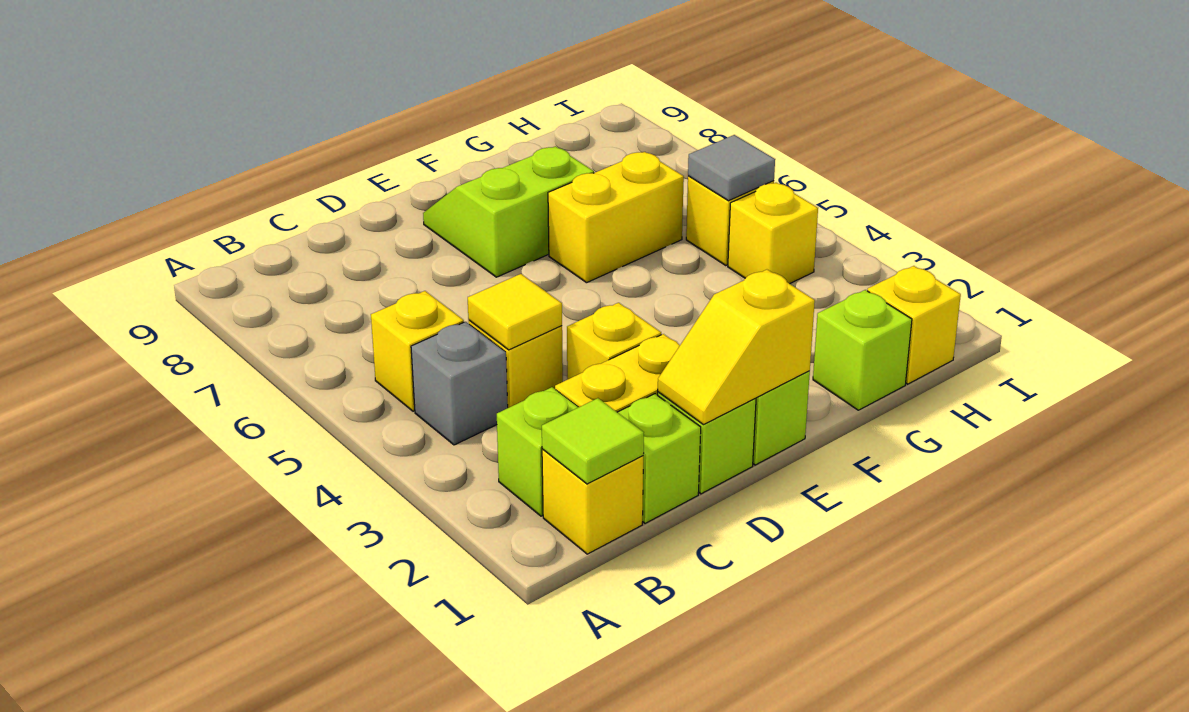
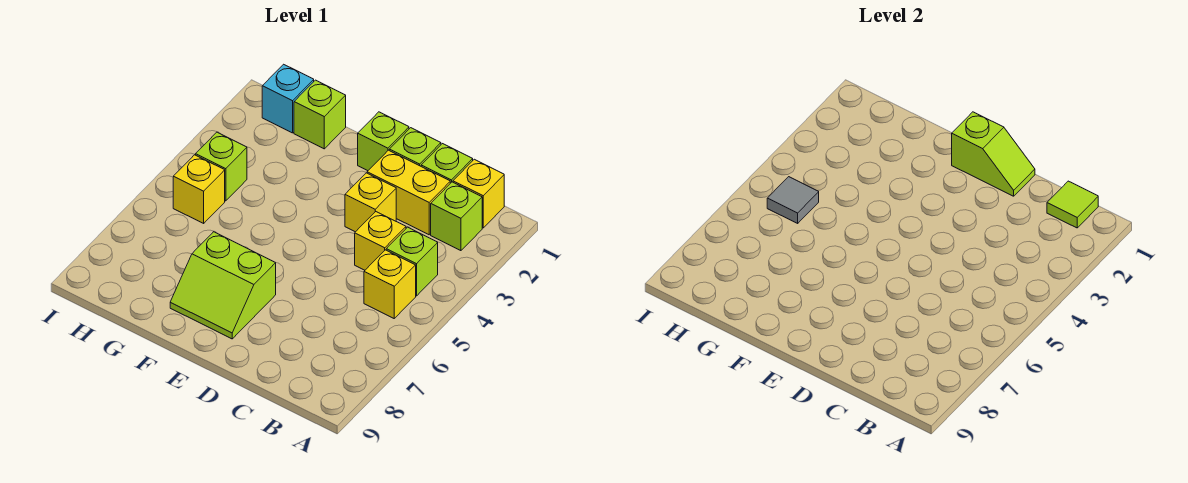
grey brick B4 level 1 -> lime brick B4 level 1
yellow tile C4 level 2 -> none
yellow slope D1:E1 level 2 top E -> lime slope D1:E1 level 2 top E
yellow brick F6:G6 level 1 -> none
yellow brick H1 level 1 -> cyan brick H1 level 1
yellow brick H4 level 1 -> lime brick H4 level 1

